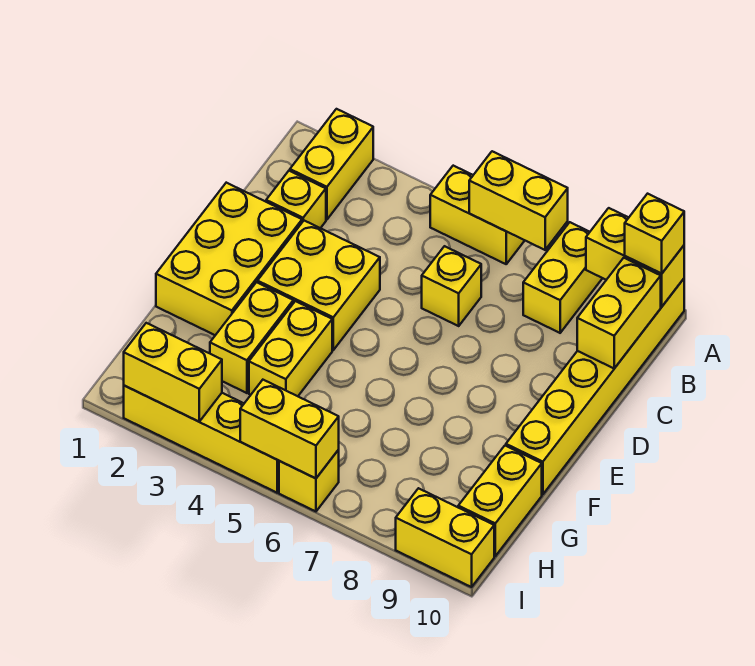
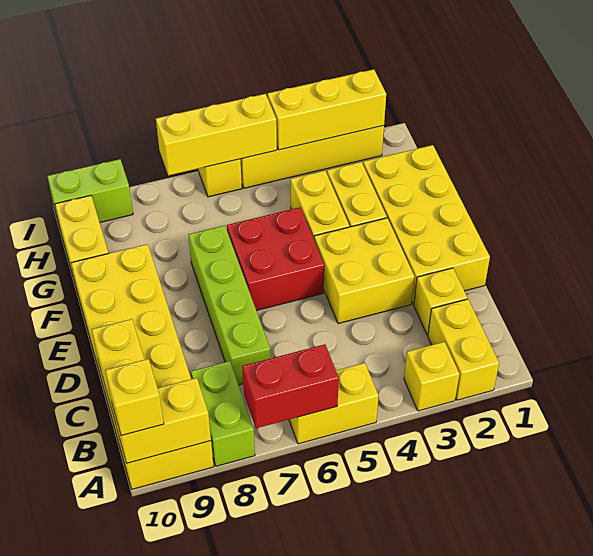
yellow brick A6:A7 level 2 -> red brick A6:A7 level 2
yellow brick A8:B8 level 1 -> lime brick A8:B8 level 1
yellow brick A10:F10 level 1 -> yellow brick A9:F10 level 1
yellow brick C6 level 1 -> yellow brick A3 level 1
none -> lime brick C7:F7 level 1
yellow brick D1:F2 level 1 -> yellow brick D1:G2 level 1
none -> red brick E5:F6 level 1
yellow brick I2:I3 level 2 -> yellow brick I2:I4 level 2
yellow brick I5:I6 level 2 -> yellow brick I5:I7 level 2
yellow brick I9:I10 level 1 -> lime brick I9:I10 level 1

